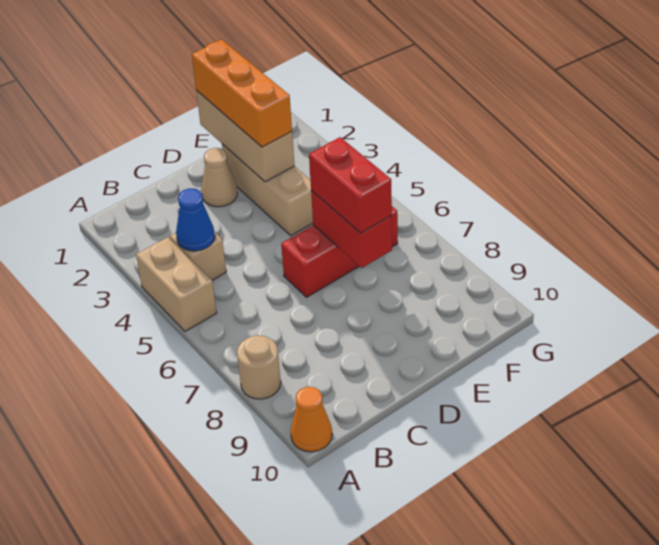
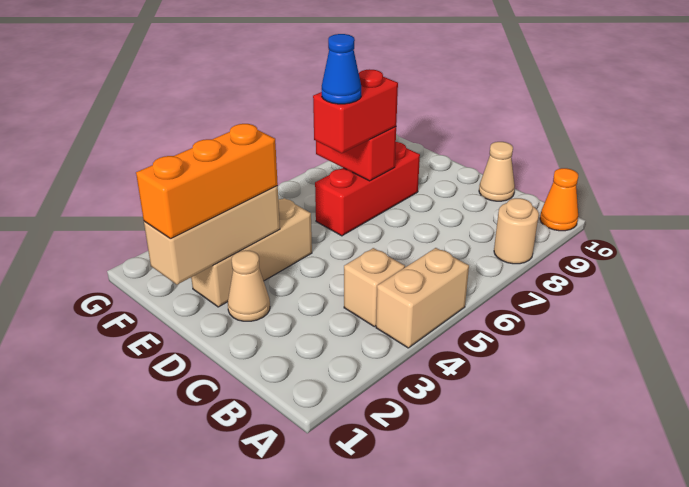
blue cone B4 level 2 -> blue cone E6 level 4
none -> tan cone C10 level 1
red brick D6:F6 level 1 -> red brick E6:E8 level 1
red brick E6:E7 level 2 -> red brick E7:F7 level 2

